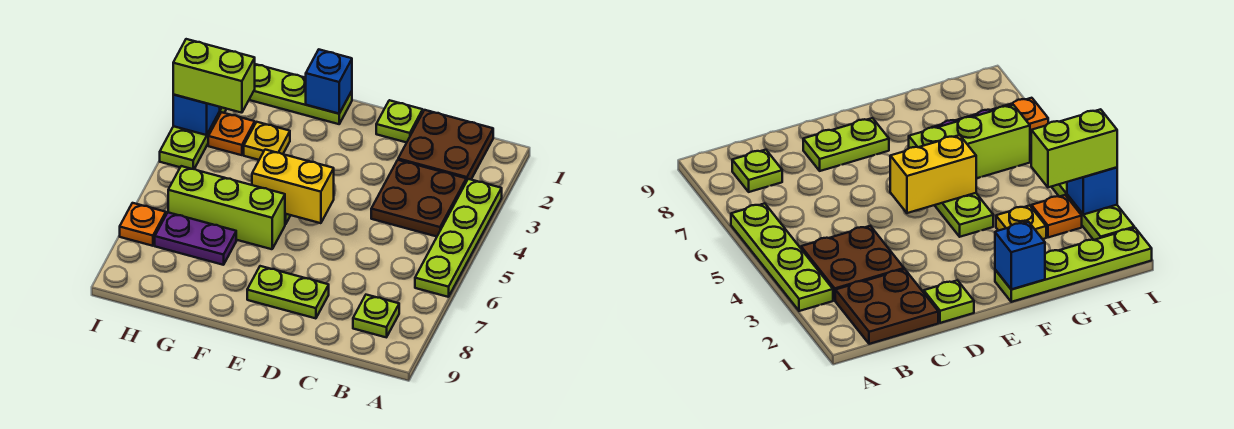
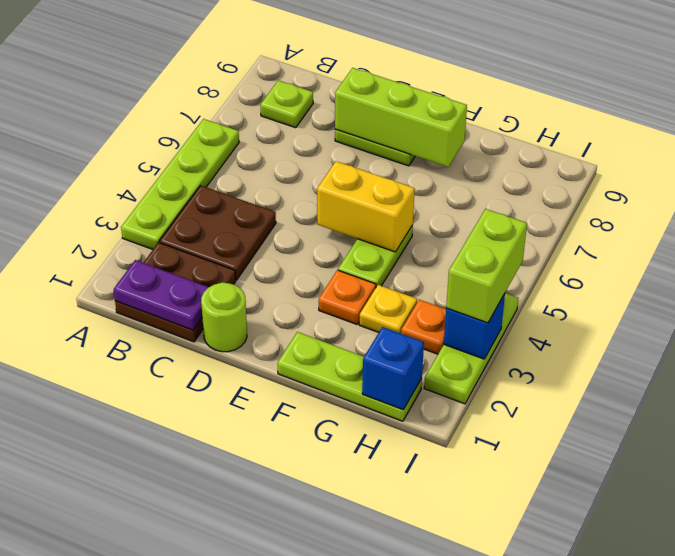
lime plate D1 level 1 -> lime round brick D1 level 1
lime plate F1:I1 level 1 -> lime plate F1:H1 level 1
blue brick F1 level 2 -> blue brick H1 level 2
lime brick F6:H6 level 1 -> lime brick D8:F8 level 2
purple plate G7:H7 level 1 -> purple plate B1:C1 level 2
lime brick H3:I3 level 3 -> lime brick I3:I4 level 3
orange plate I7 level 1 -> orange plate F3 level 1

